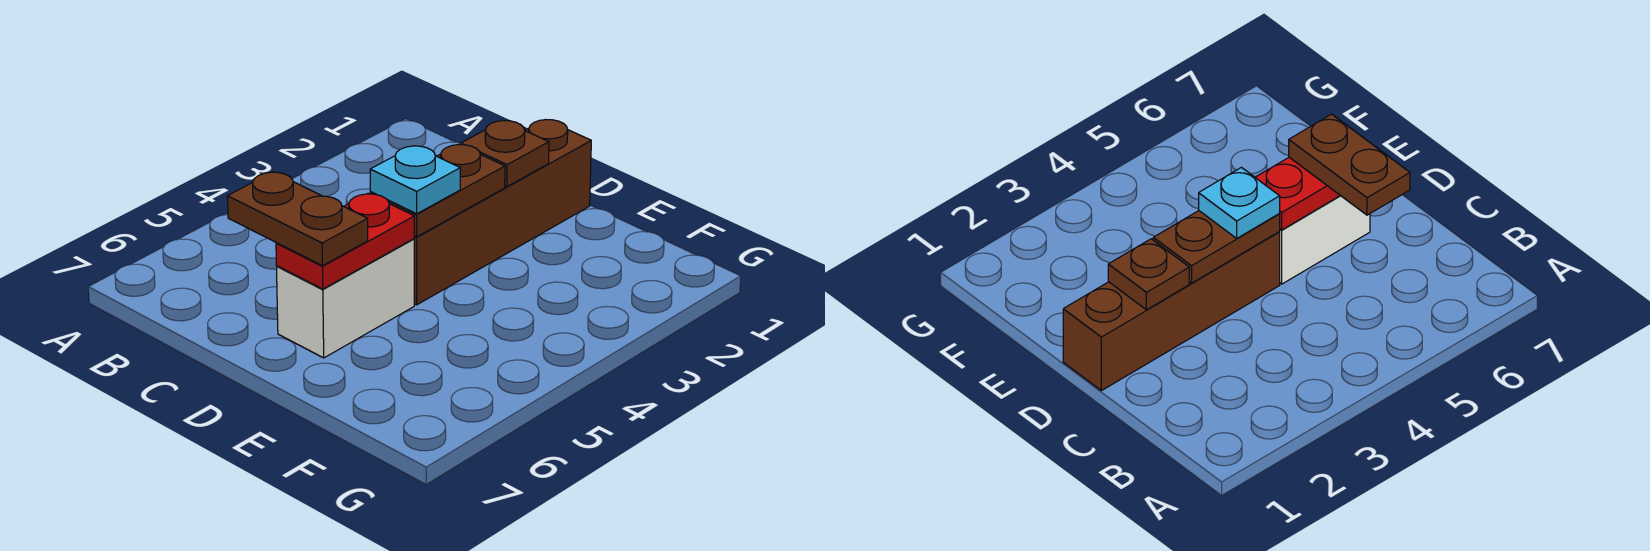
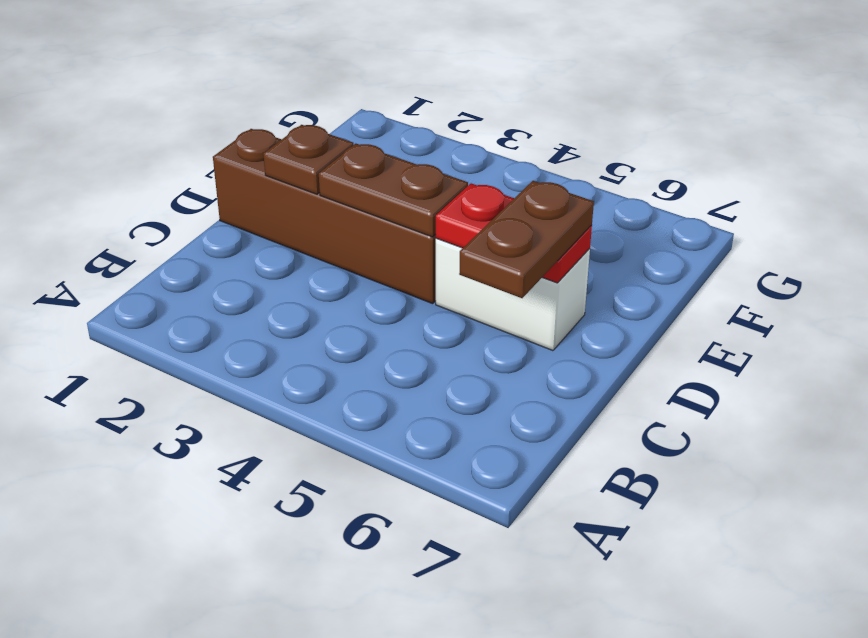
cyan plate D4 level 3 -> none

